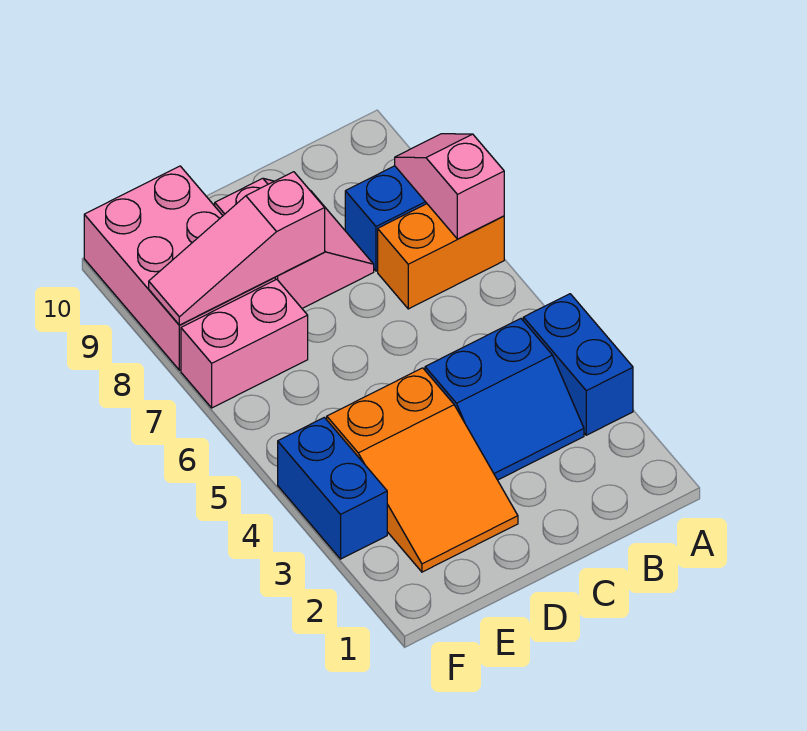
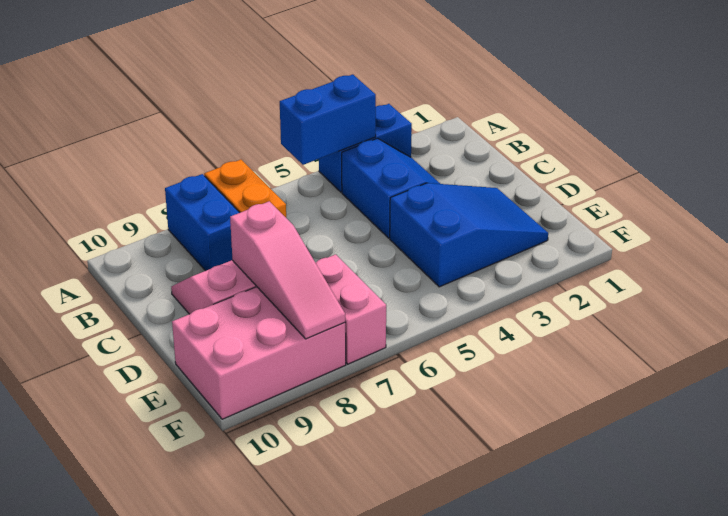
pink slope A7:A8 level 2 top 7 -> none
orange slope D2:E4 level 1 top 4 -> blue slope D2:E4 level 1 top 4
blue brick F3:F4 level 1 -> blue brick A4:A5 level 2

